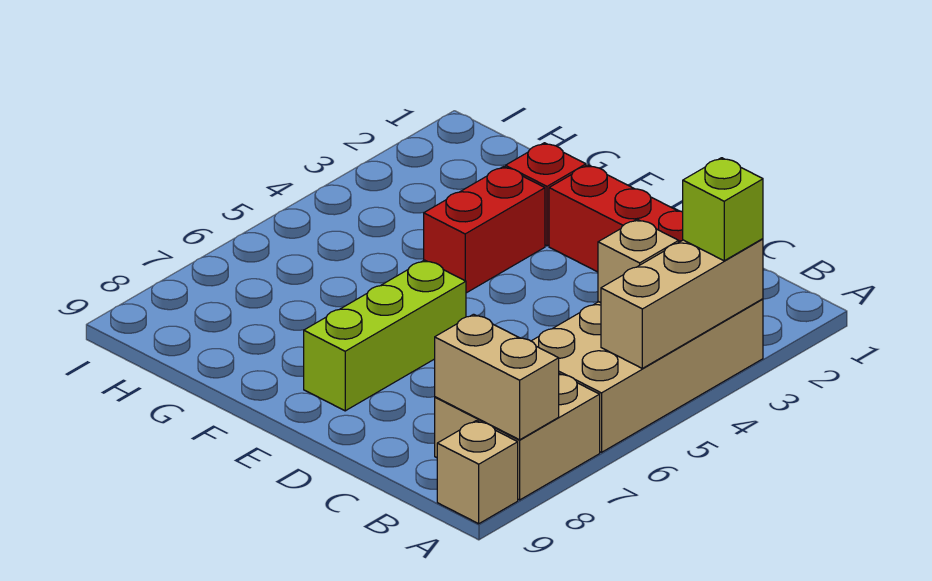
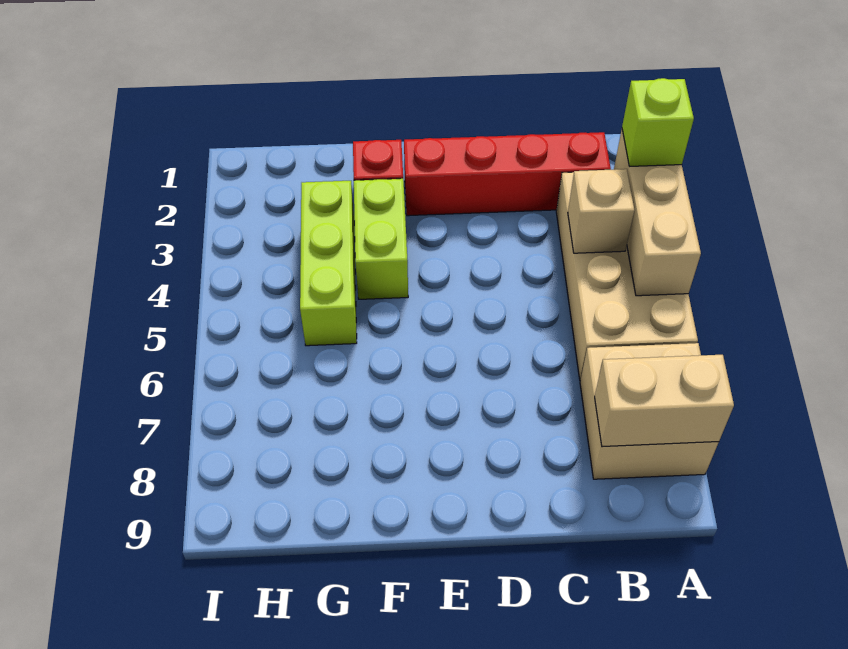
tan brick A9 level 1 -> none
lime brick E6:E8 level 1 -> lime brick G3:G5 level 1
red brick F3:F4 level 1 -> lime brick F3:F4 level 1

